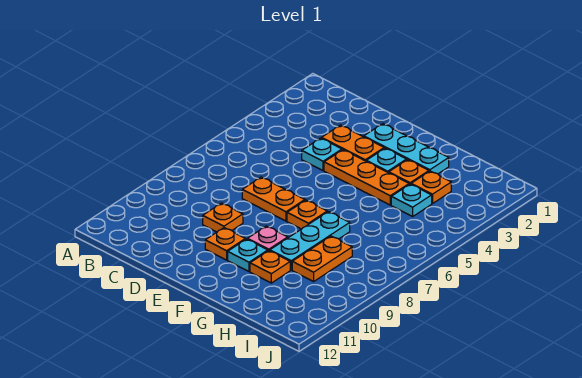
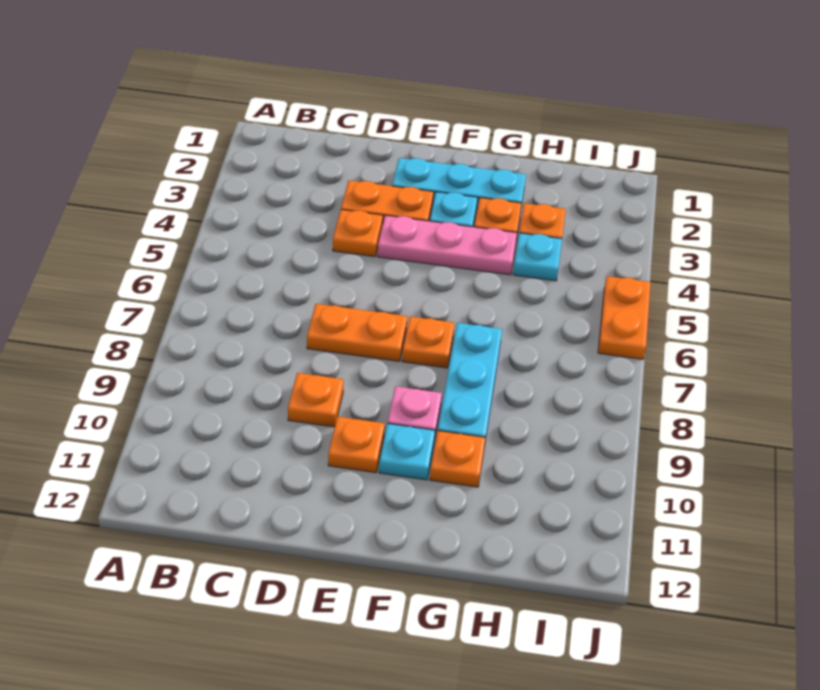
cyan plate D4 level 1 -> orange plate D4 level 1
orange plate E4:G4 level 1 -> pink plate E4:G4 level 1
orange plate H8:H9 level 1 -> orange plate J5:J6 level 1

